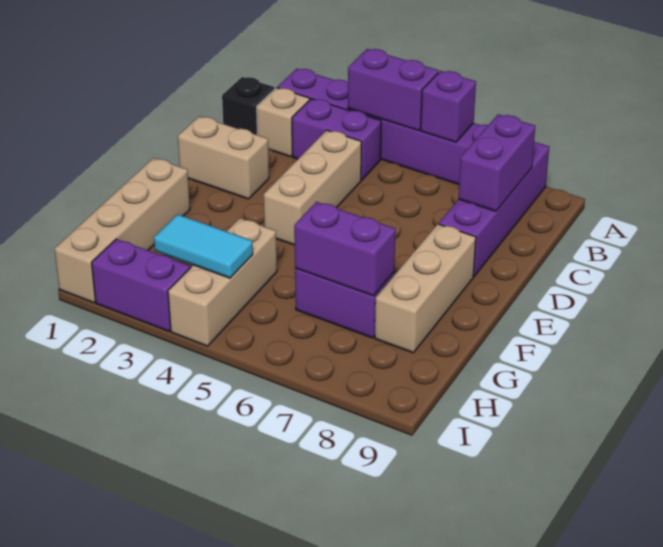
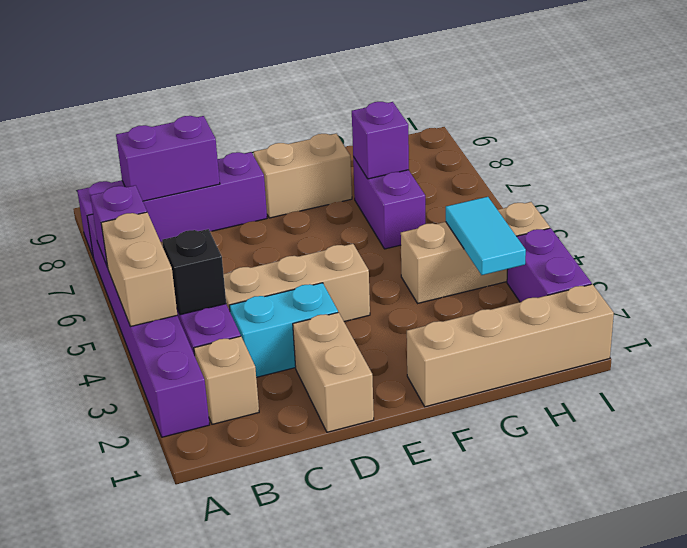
purple brick A4:A5 level 2 -> tan brick A4:A5 level 2
black brick B1 level 1 -> black brick B4 level 2
none -> cyan brick C3:D3 level 1
tan brick E8:G8 level 1 -> tan brick E8:F8 level 1
purple brick G6:G7 level 2 -> purple brick G7 level 2

